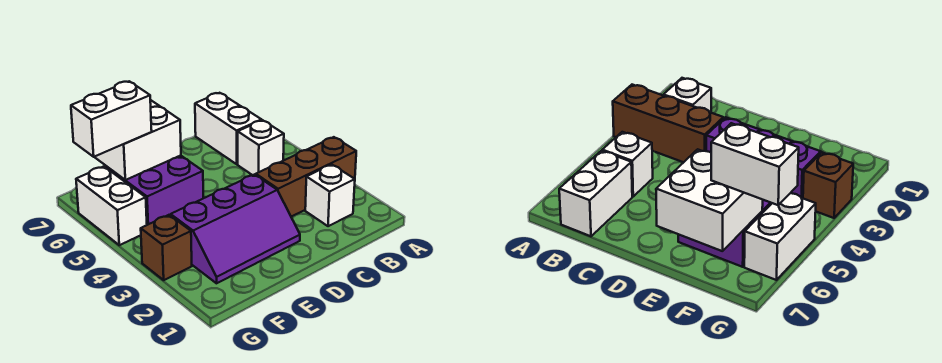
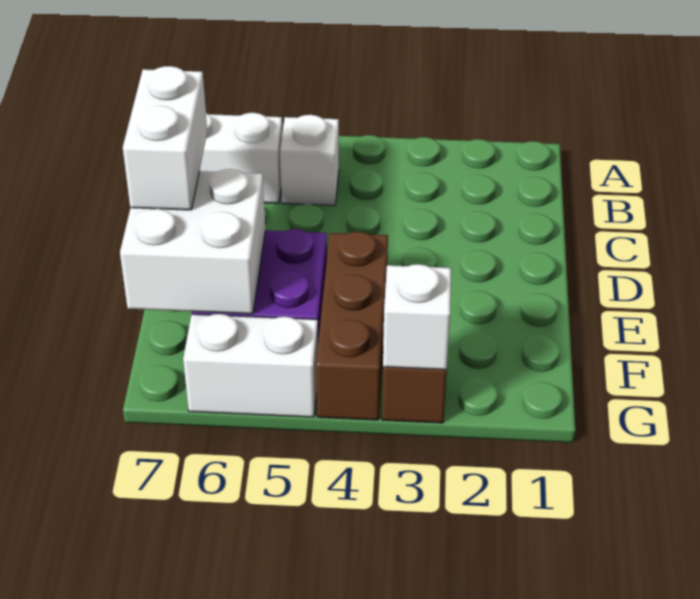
brown brick A3:C3 level 1 -> brown brick E4:G4 level 1
white brick B2 level 1 -> white brick G3 level 2
purple slope D2:F3 level 1 top 3 -> none
white brick F6:G6 level 3 -> white brick D7:E7 level 3

